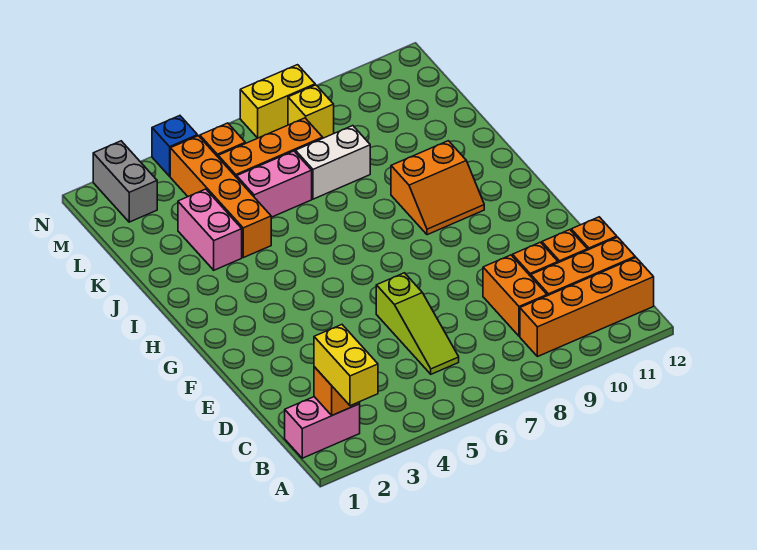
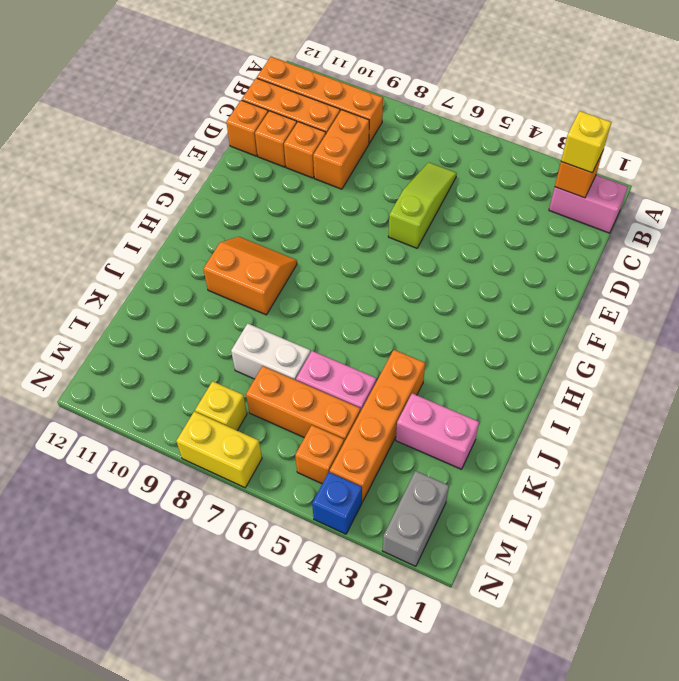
yellow brick A2:B2 level 3 -> yellow brick B2 level 3
pink brick J3:K3 level 1 -> pink brick K2:K3 level 1

